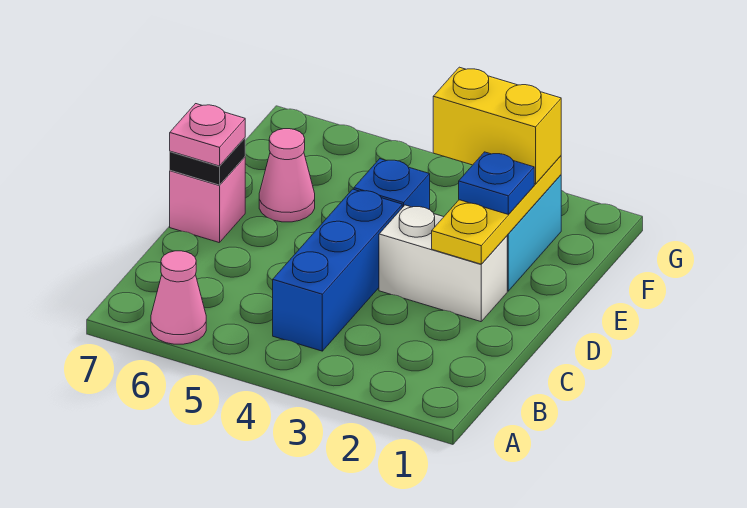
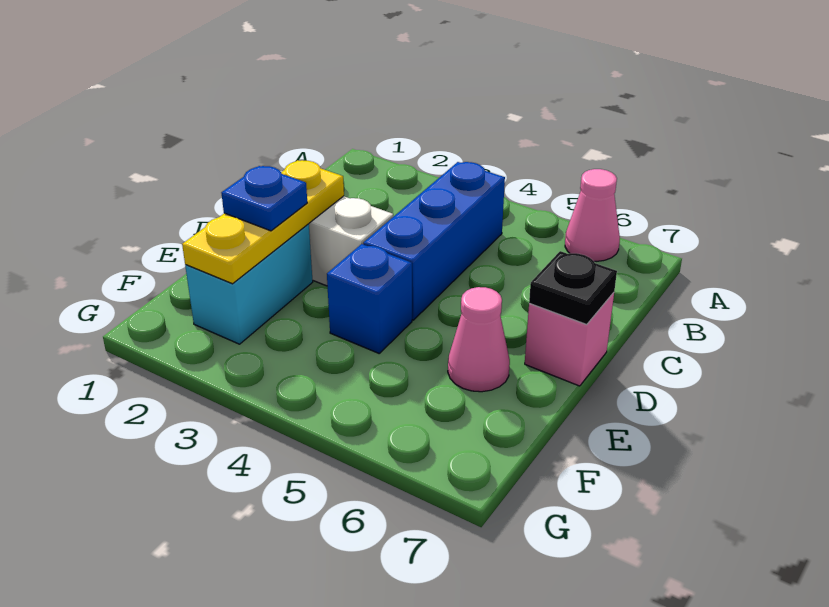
pink plate D7 level 3 -> none
yellow brick F2:F3 level 3 -> none

